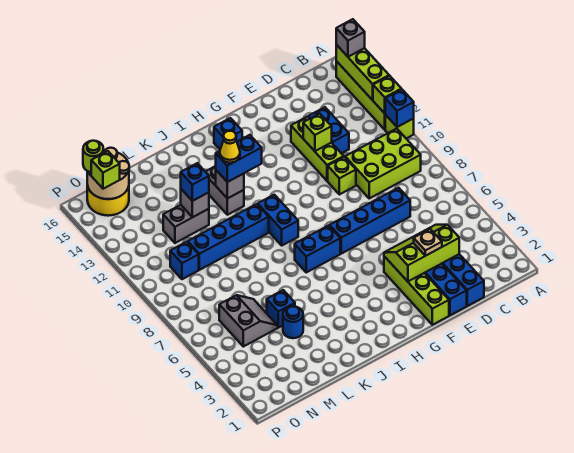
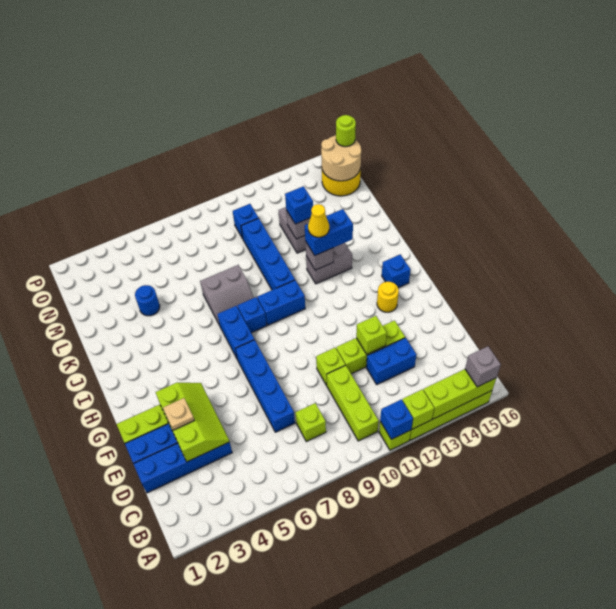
lime brick B9:D10 level 1 -> lime brick B10:D10 level 1
none -> yellow round brick G14 level 1
blue brick I12:J12 level 3 -> blue brick J12:J13 level 3
blue brick L5 level 1 -> blue brick I8 level 1
grey slope M5:N6 level 1 top N -> grey slope J7:K8 level 1 top K
lime brick O15 level 3 -> lime brick C8 level 1

